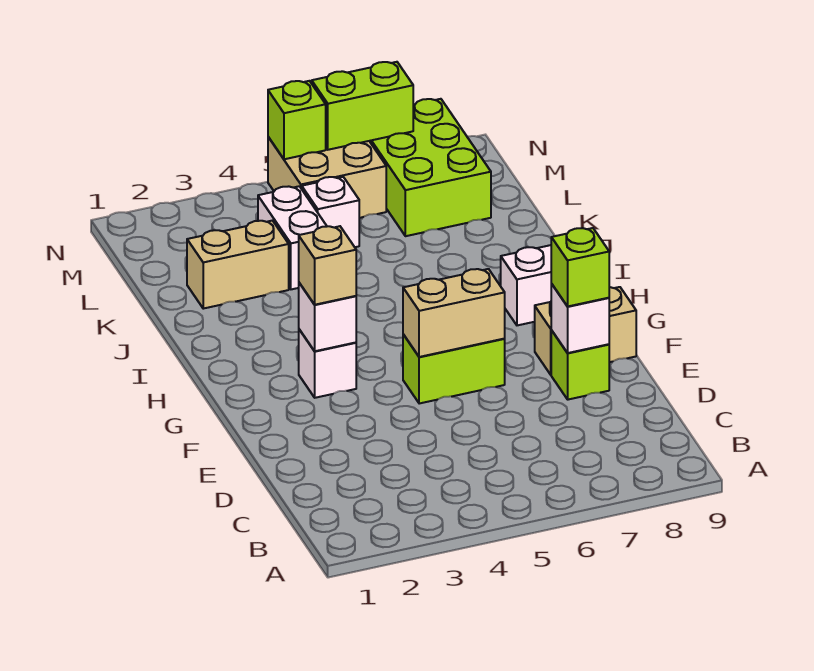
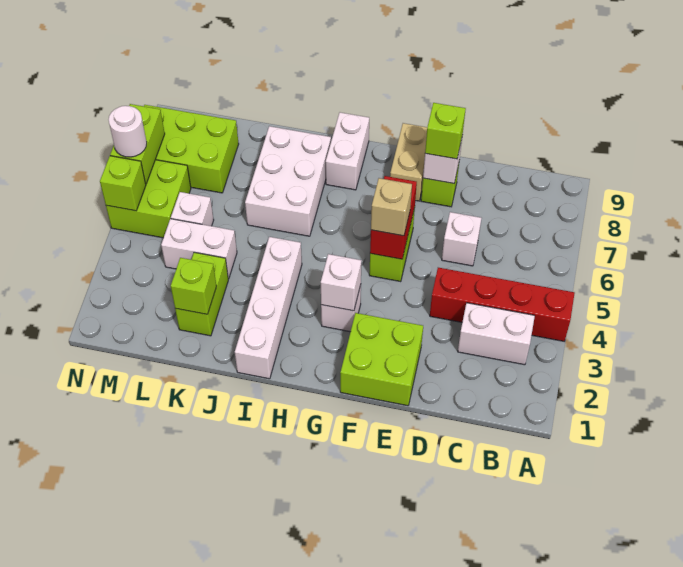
none -> red brick A4:D4 level 1
none -> white brick B3:C3 level 1
none -> white brick D6 level 1
none -> lime brick E1:F2 level 1
tan brick F5:F6 level 2 -> red brick F5:F6 level 2
tan brick G3 level 3 -> tan brick F5 level 3
none -> white brick I1:I4 level 1
none -> white brick I6:J8 level 1
tan brick K2:K3 level 1 -> lime brick K2:K3 level 1
none -> lime brick K2 level 2
tan brick M5:N6 level 1 -> lime brick M5:N6 level 1
none -> white round brick N6 level 3

